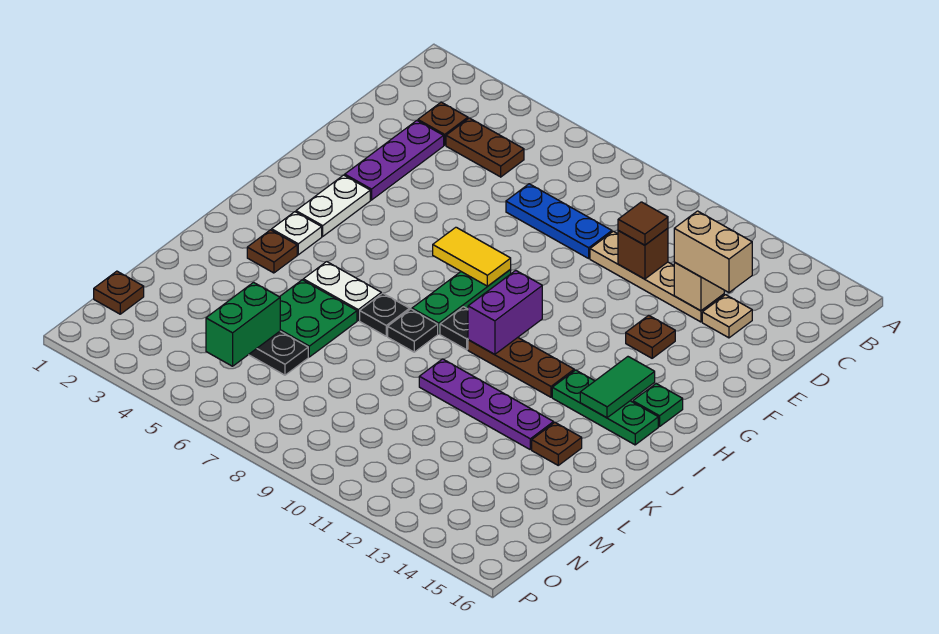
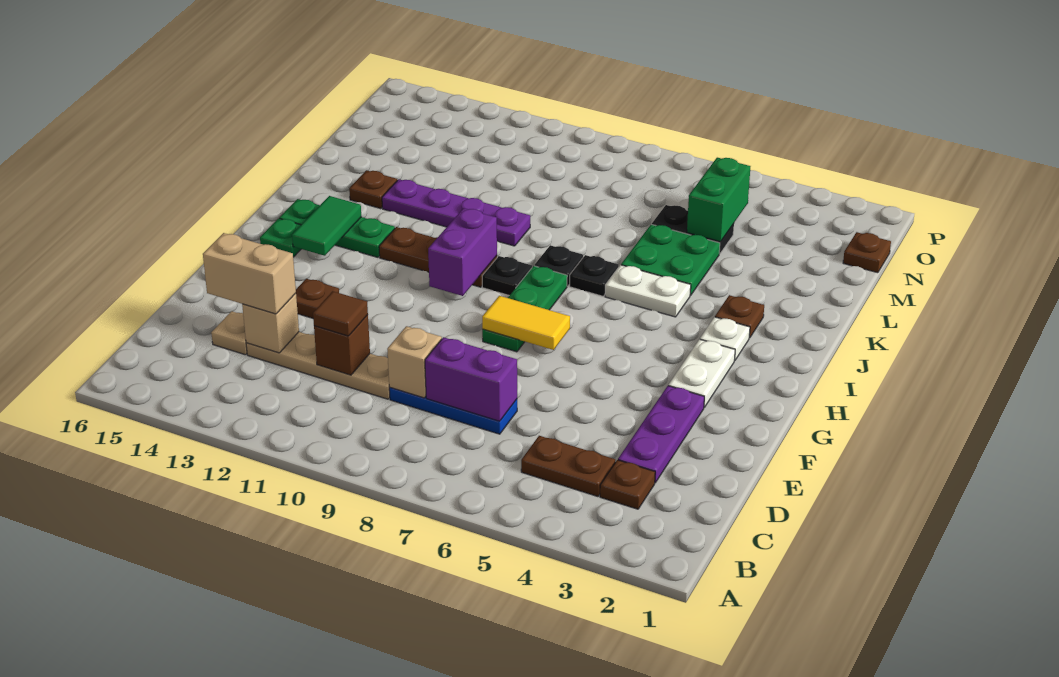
none -> purple brick D7:D8 level 2
none -> tan brick D9 level 2

